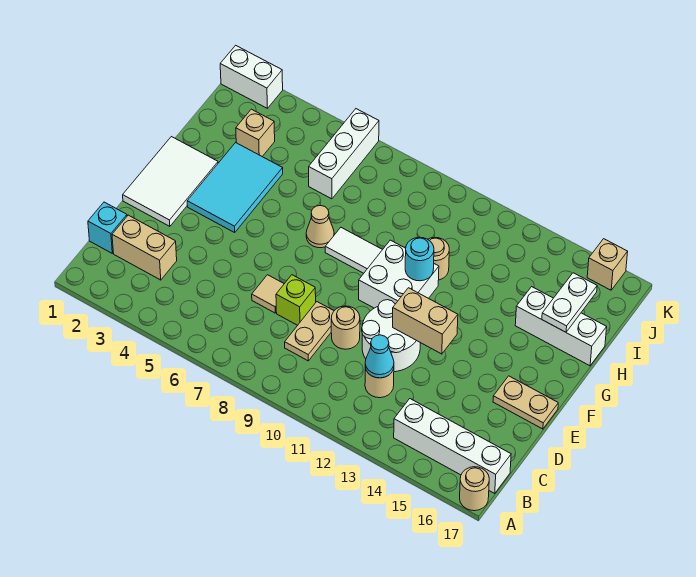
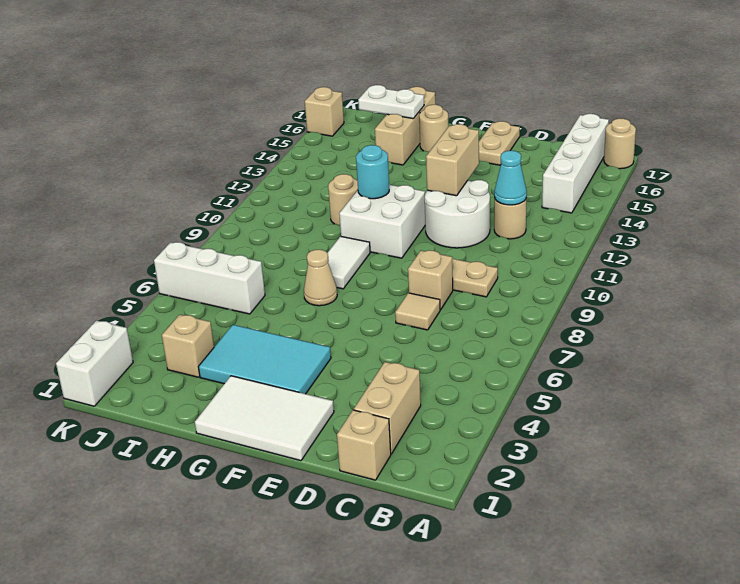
cyan brick C1 level 1 -> tan brick C1 level 1
lime brick D8 level 1 -> tan brick D8 level 1
tan round brick D10 level 1 -> tan round brick G16 level 1
white brick H15:H17 level 1 -> tan brick H15:H17 level 1

